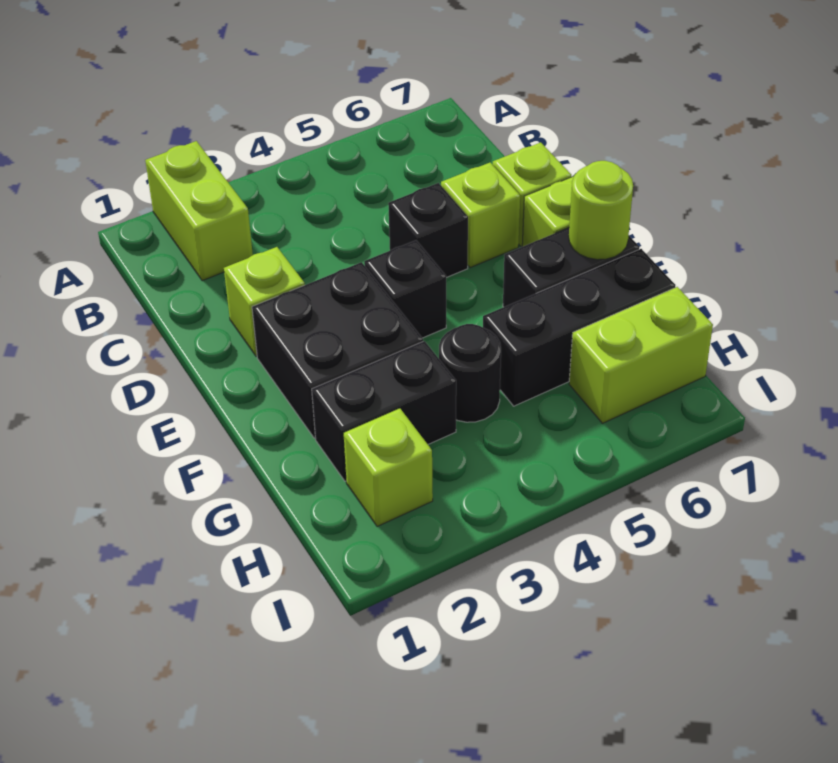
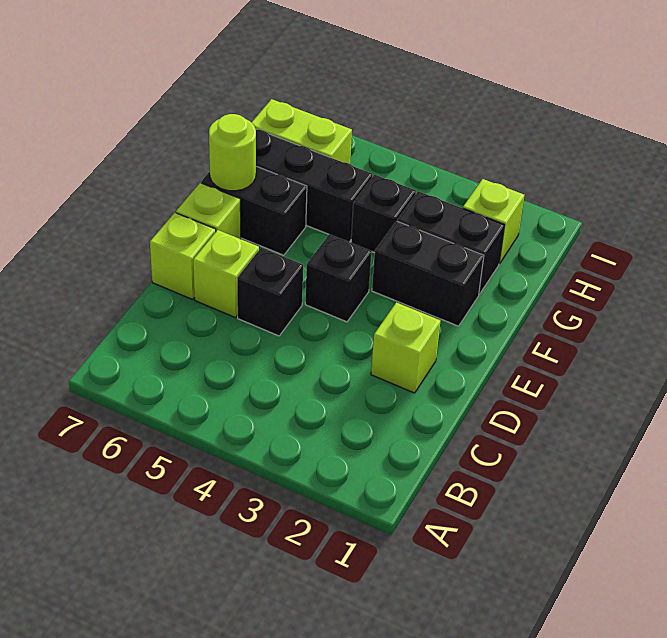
lime brick A2:B2 level 1 -> none
black brick E2:F3 level 1 -> black brick F2:F3 level 1
black round brick G4 level 1 -> black brick G4 level 1

